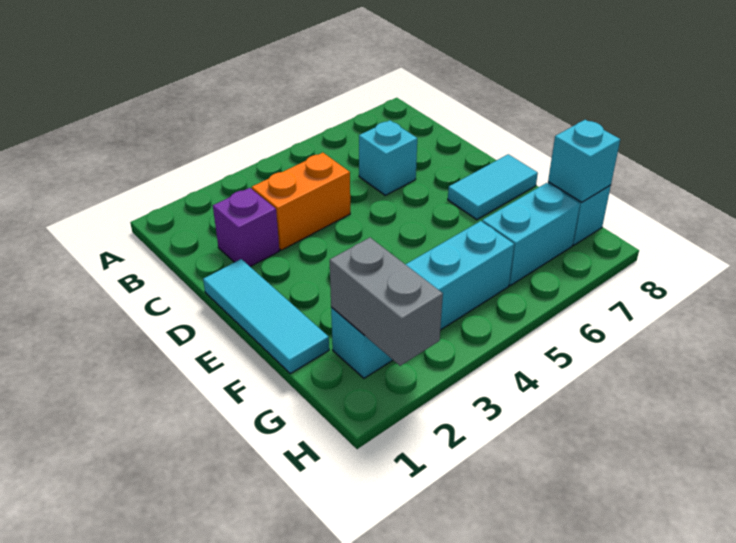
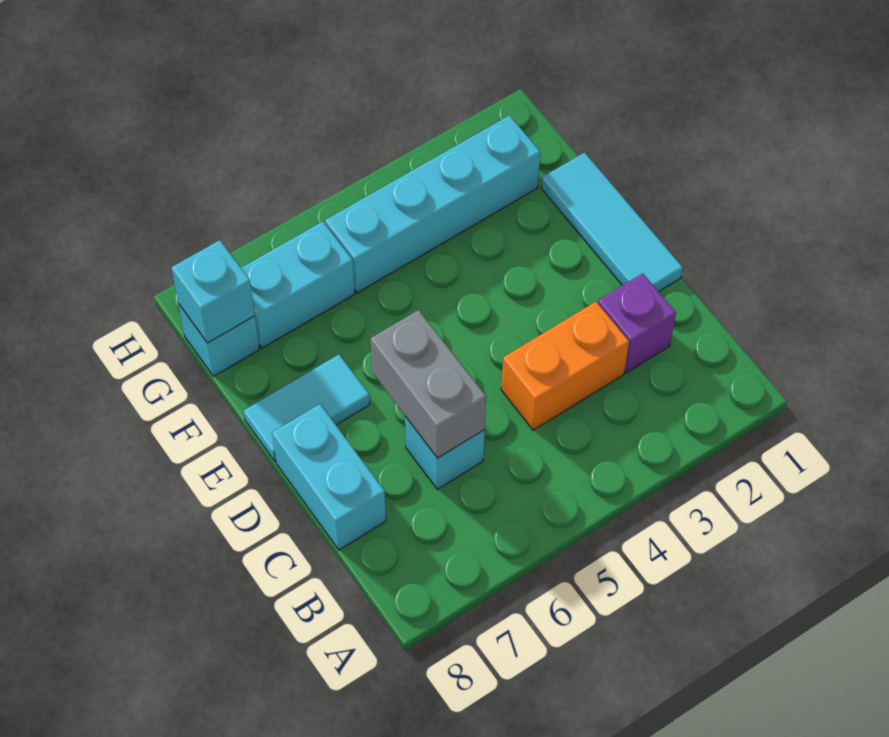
none -> cyan brick C8:D8 level 1
grey brick G2:H2 level 2 -> grey brick C6:D6 level 2

